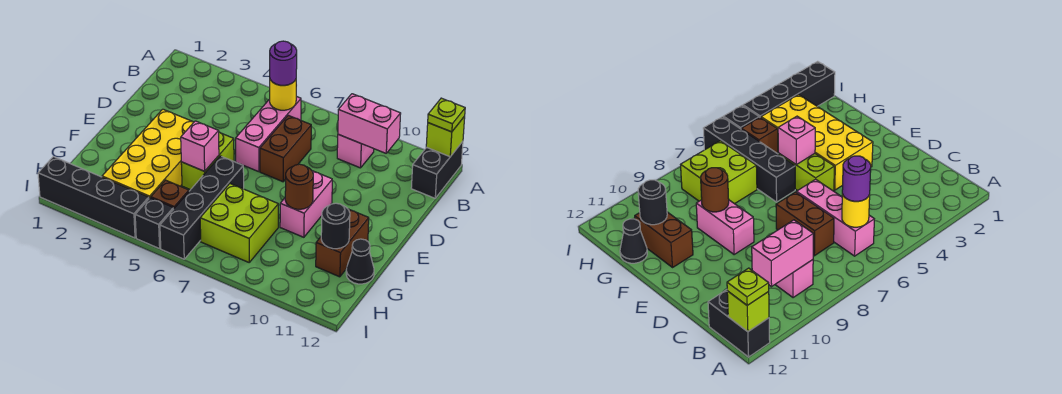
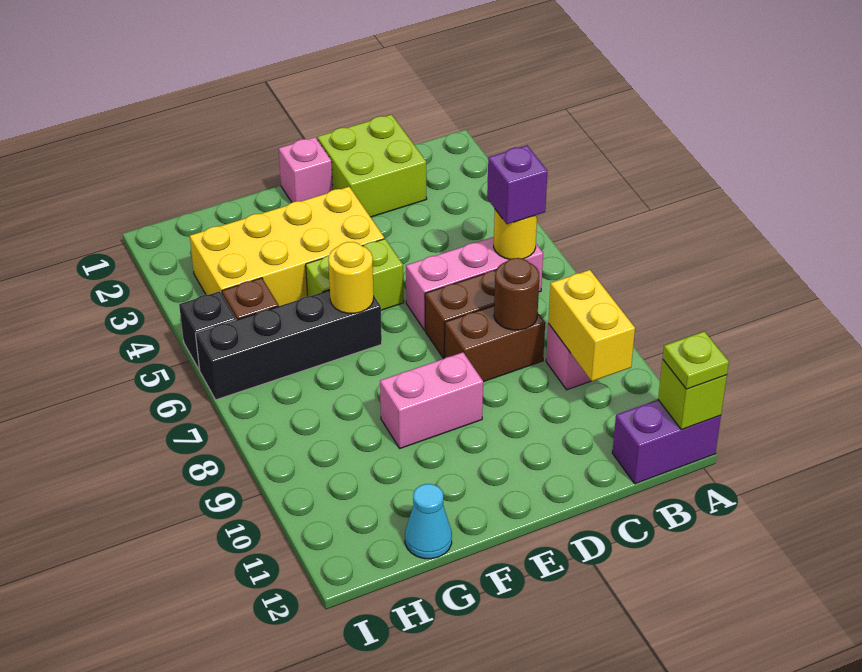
black brick A12:B12 level 1 -> purple brick A12:B12 level 1
purple round brick B6 level 3 -> purple brick B6 level 3
pink brick B9:B10 level 2 -> yellow brick B9:B10 level 2
pink brick F5 level 2 -> pink brick E1 level 1
none -> yellow round brick F6 level 2
brown round brick F9 level 2 -> brown round brick C8 level 2
brown brick F11:G11 level 1 -> brown brick C8:D8 level 1
lime brick G7:H8 level 1 -> lime brick C1:D2 level 1
black round brick G11 level 2 -> none
black cone G12 level 1 -> cyan cone G12 level 1
black brick I1:I4 level 1 -> none

